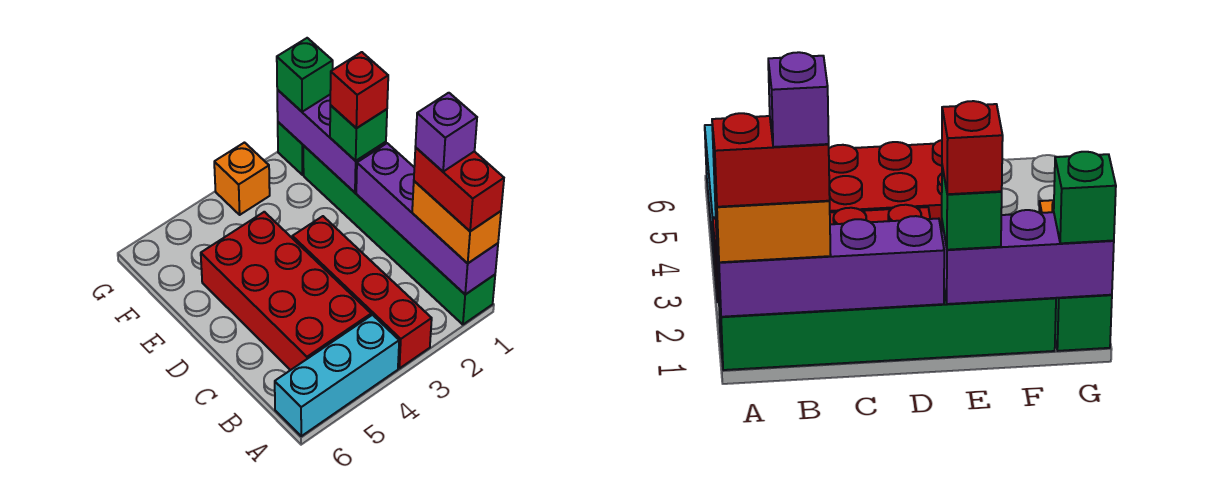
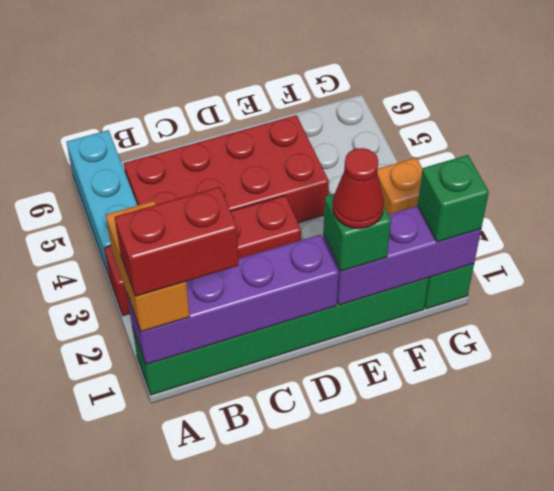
orange brick A1:B1 level 3 -> orange brick A1:A2 level 3
purple brick B1 level 5 -> none
red brick E1 level 4 -> red cone E1 level 4

